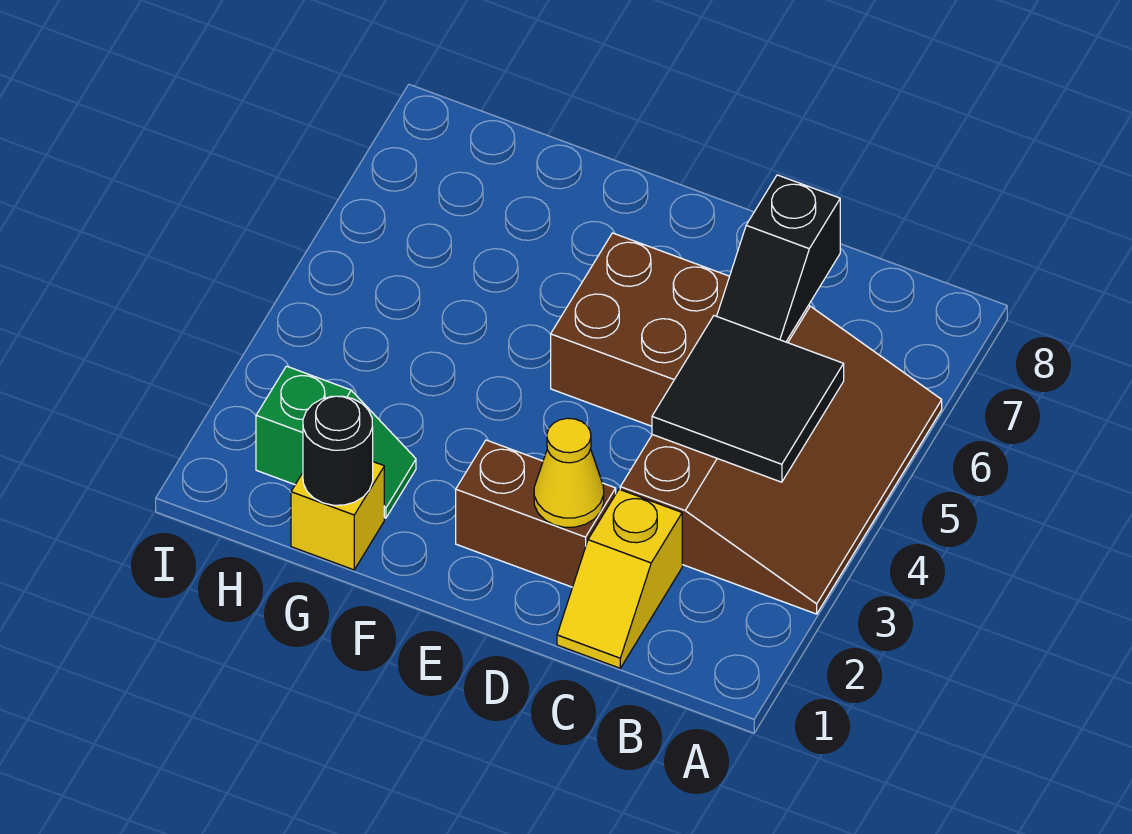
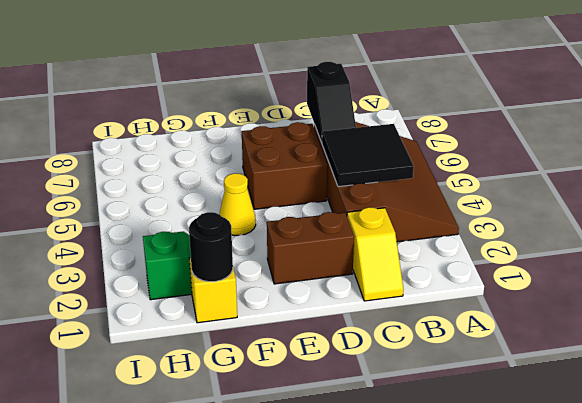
yellow cone D2 level 2 -> yellow cone F4 level 1

